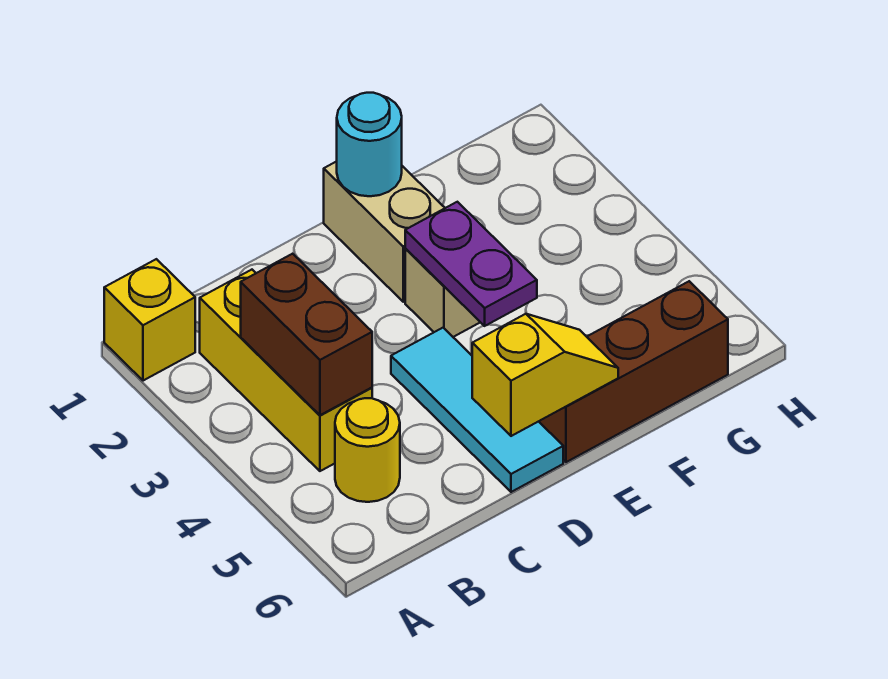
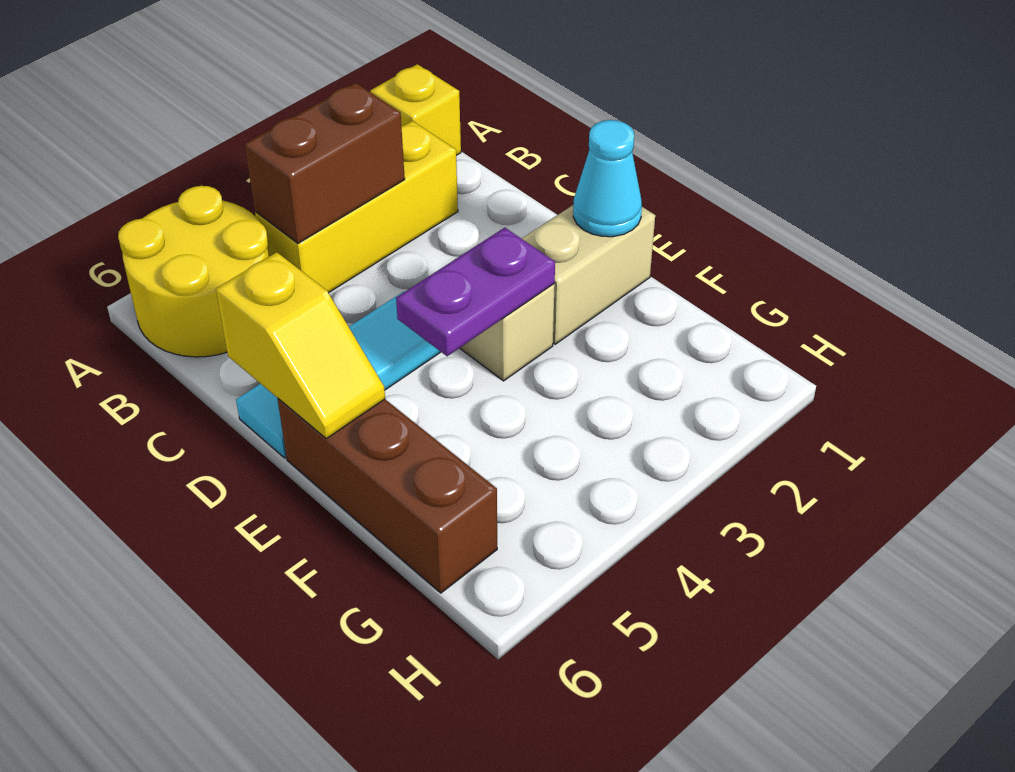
yellow round brick B5 level 1 -> yellow round brick A5:B6 level 1
cyan round brick E1 level 2 -> cyan cone E1 level 2

